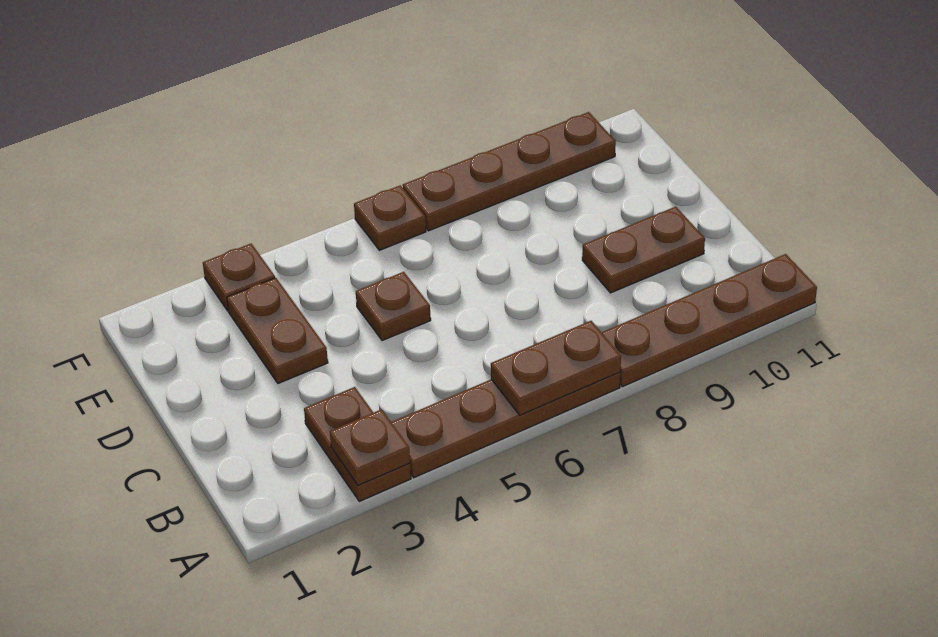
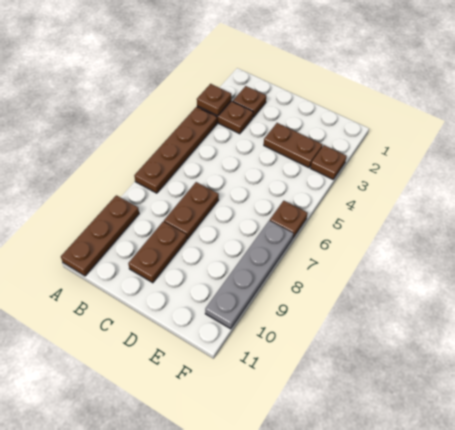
brown plate A6:A7 level 2 -> brown plate C7:C8 level 1
brown plate A8:A11 level 1 -> brown plate A9:A11 level 1
brown plate D5 level 1 -> brown plate B2 level 1
brown plate F7:F10 level 1 -> grey plate F7:F10 level 1

